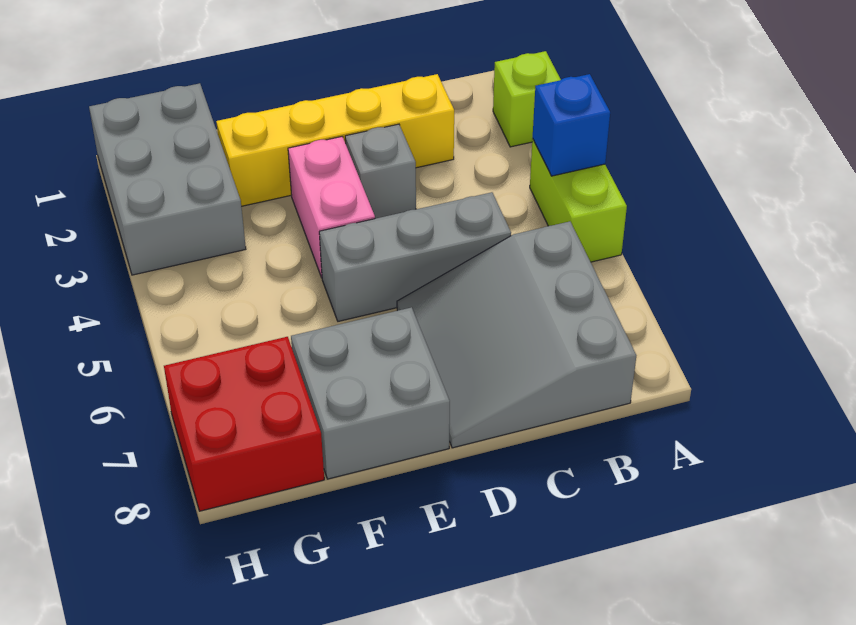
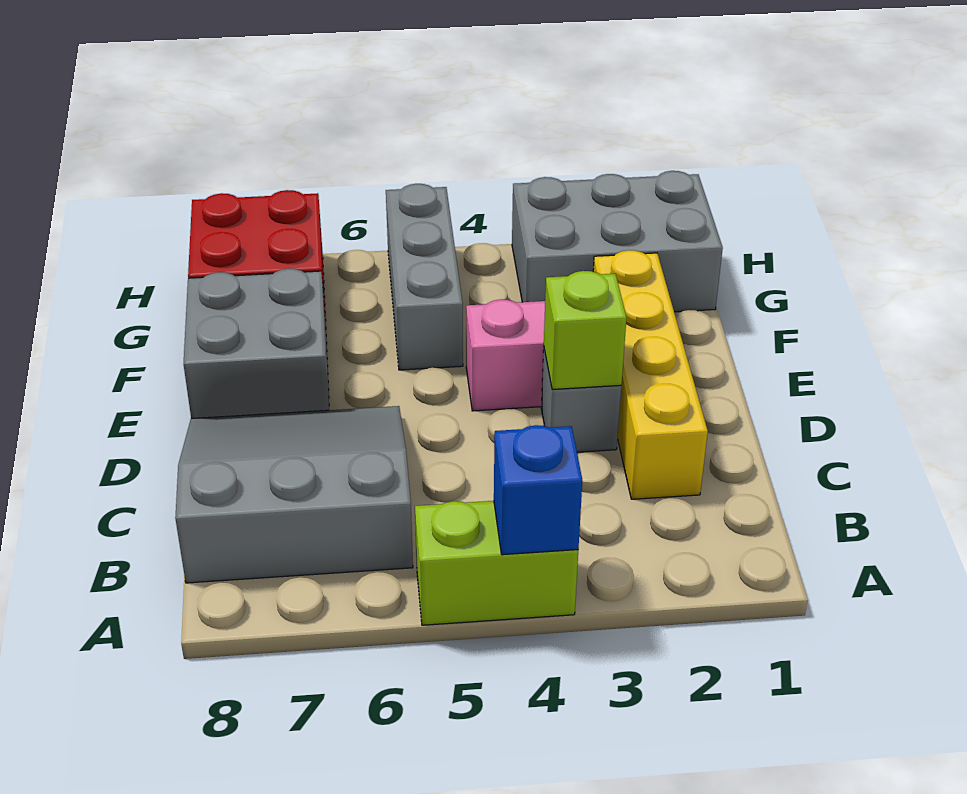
lime brick A2 level 1 -> lime brick D3 level 2
grey brick C5:E5 level 1 -> grey brick F5:H5 level 1

